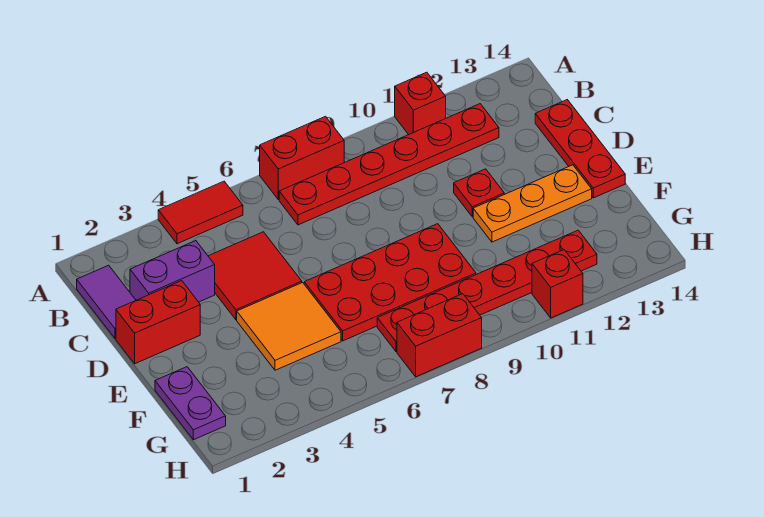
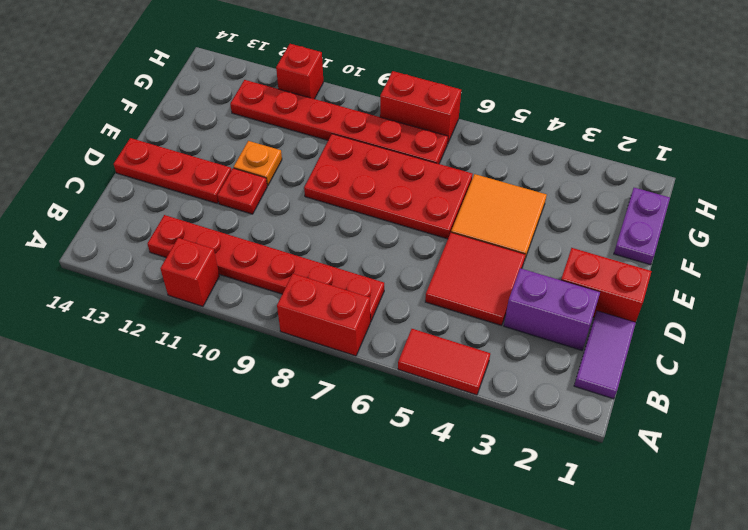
red plate C14:E14 level 1 -> red plate D12:D14 level 1
orange plate E11:E13 level 1 -> orange plate E11 level 1

